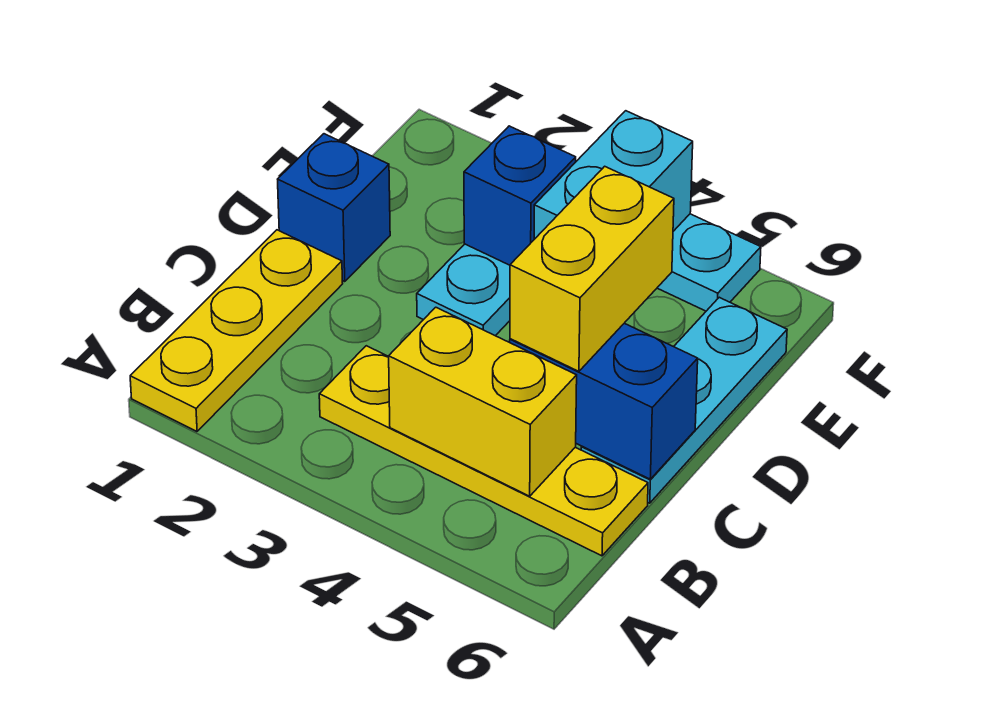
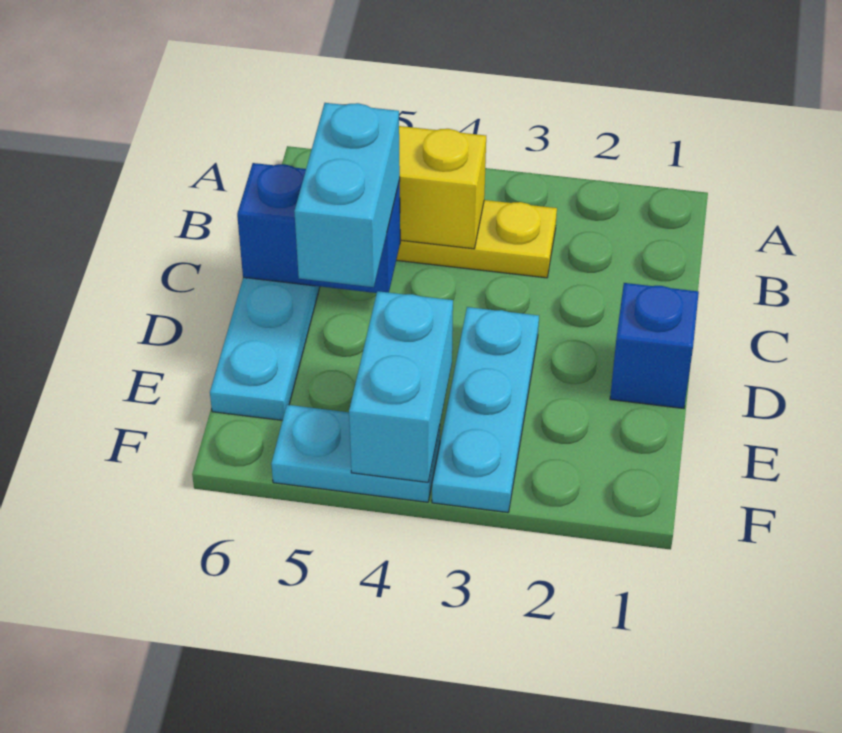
yellow plate A1:C1 level 1 -> none
yellow brick C5:D5 level 3 -> cyan brick C5:D5 level 3
blue brick E3 level 2 -> none

